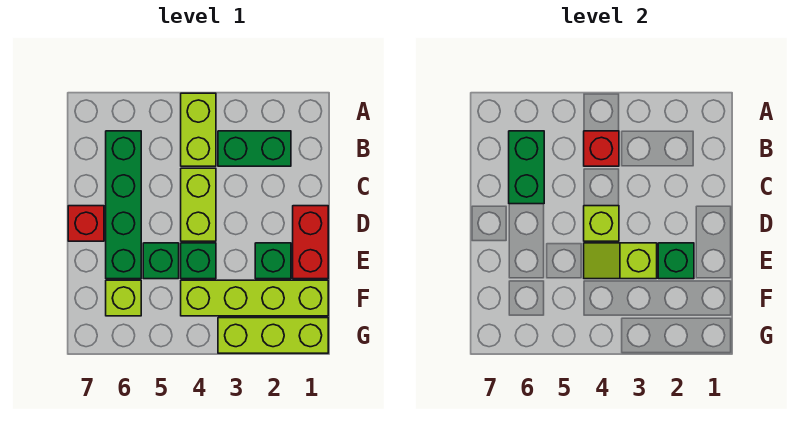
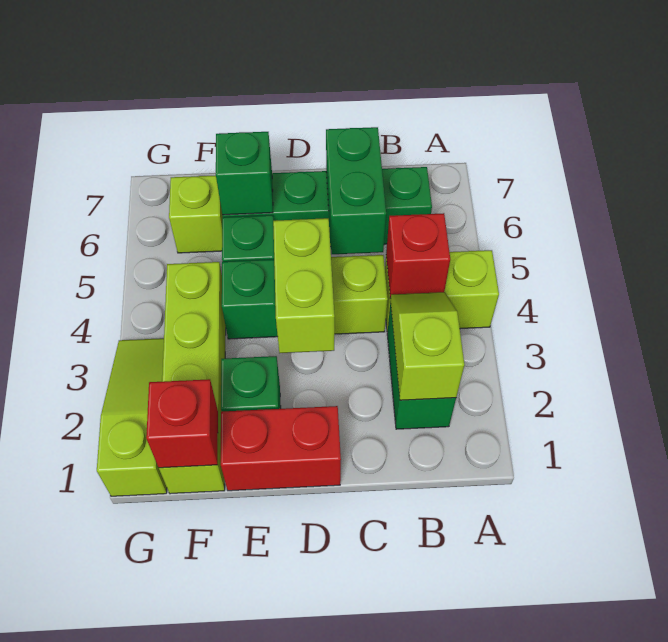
green brick B6:C6 level 2 -> green brick C5:C6 level 2
lime brick D4 level 2 -> lime brick D3:D4 level 2
red brick D7 level 1 -> red brick F1 level 2
green brick E2 level 2 -> green brick E6 level 2
lime slope E3:E4 level 2 top 3 -> lime slope B2:B3 level 2 top 2
lime brick G1:G3 level 1 -> lime slope G1:G3 level 1 top 1

